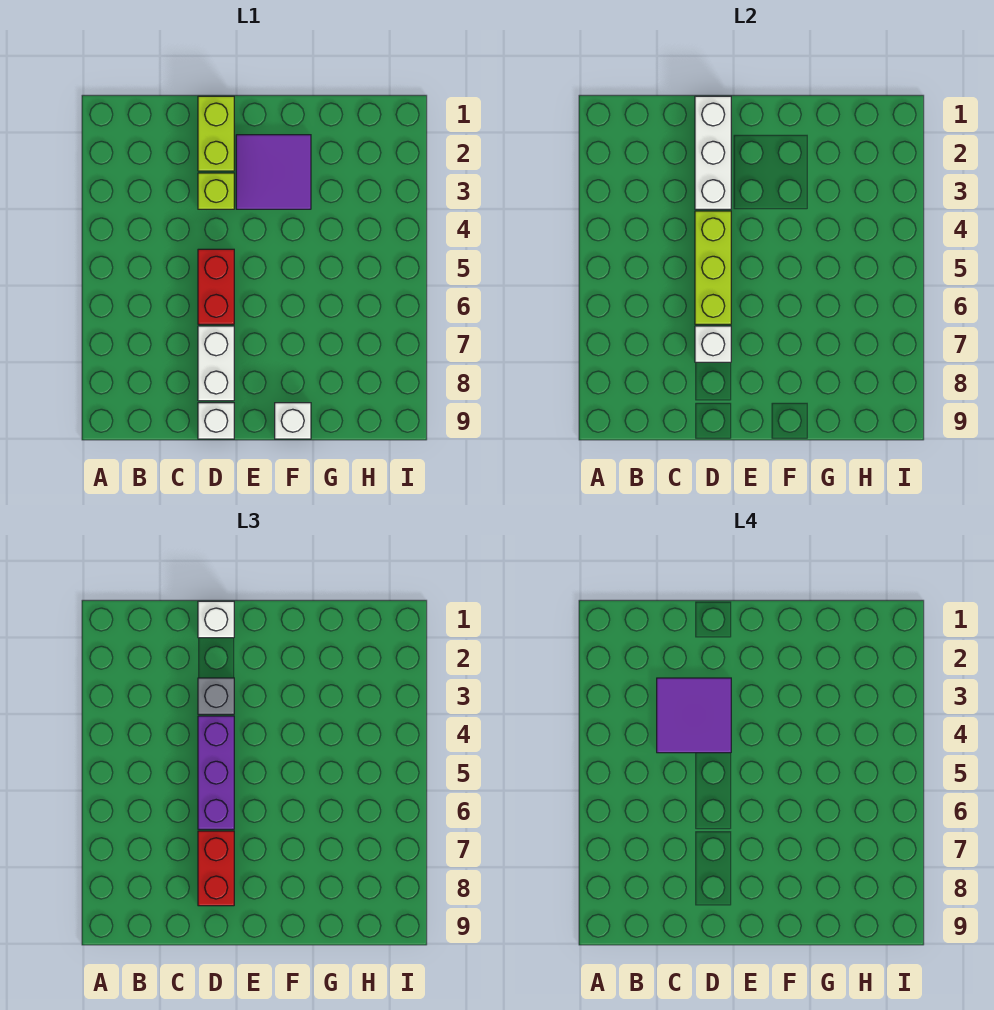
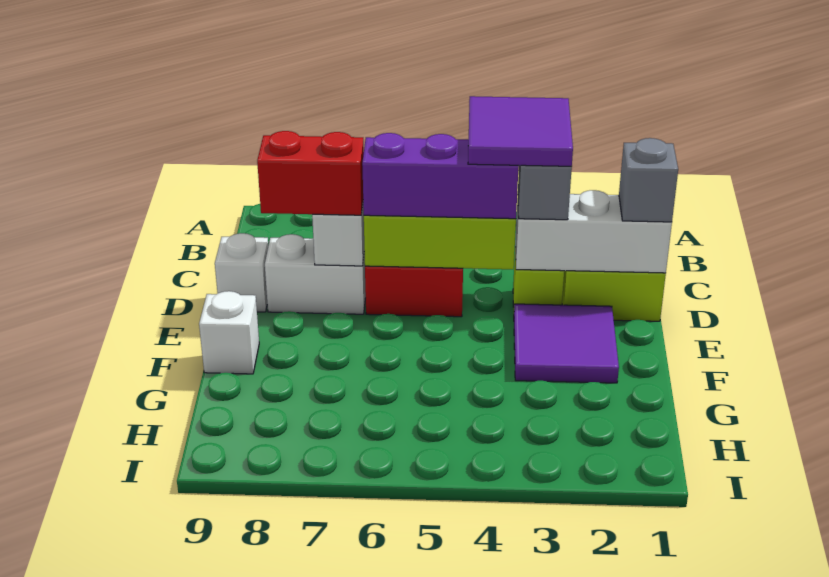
white brick D1 level 3 -> grey brick D1 level 3

